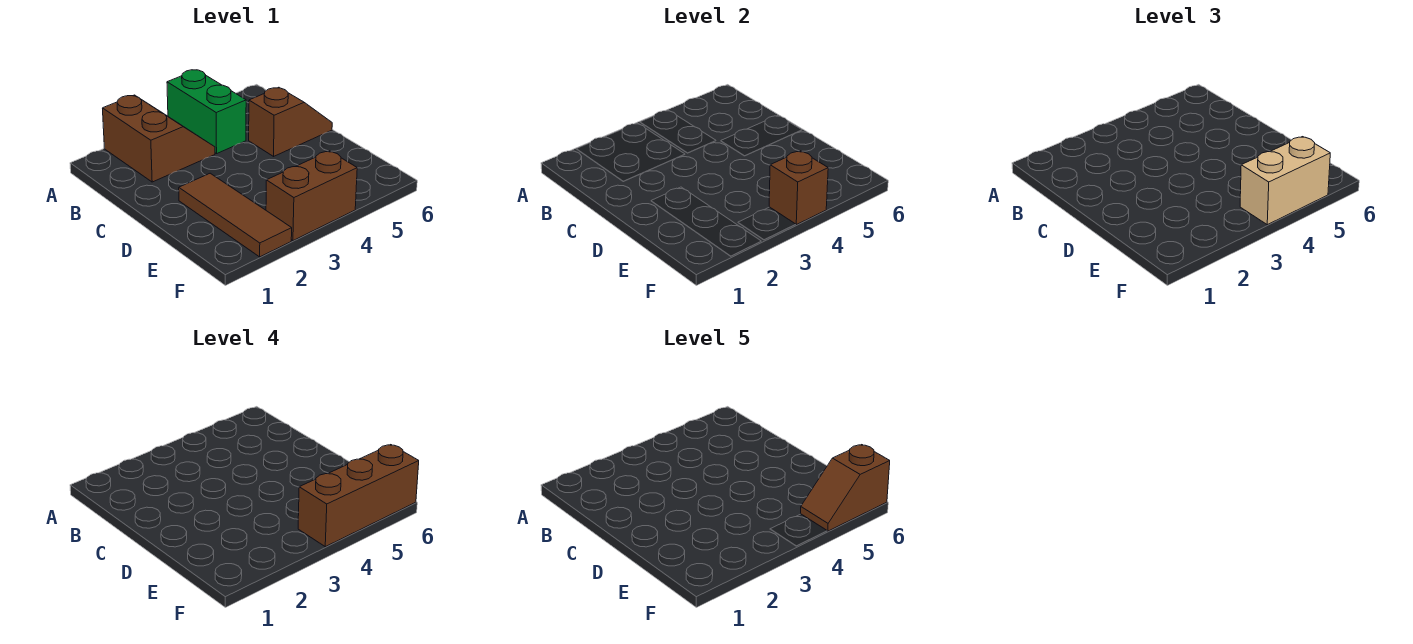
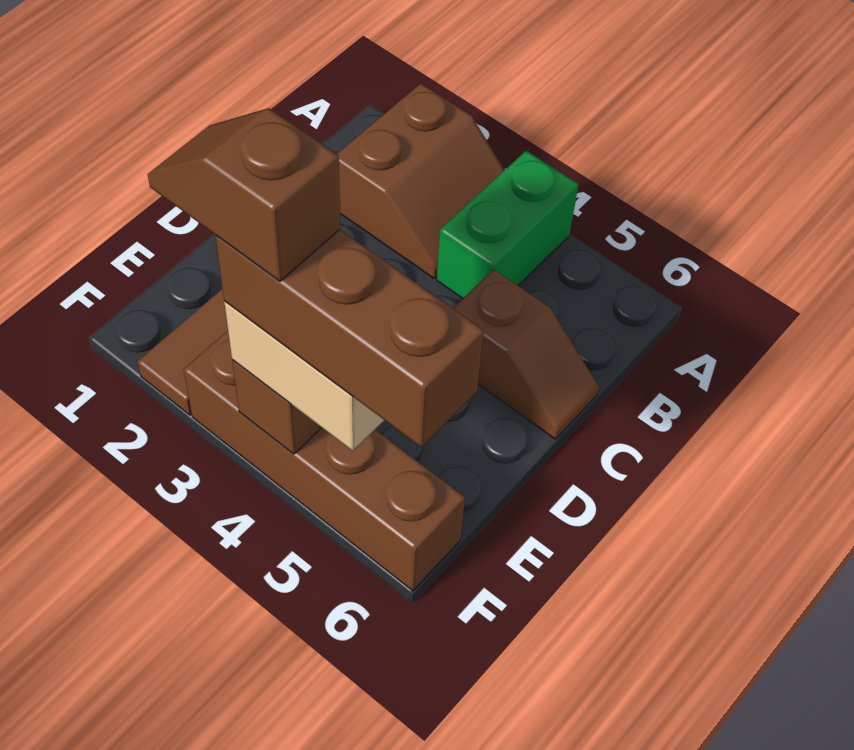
brown brick F3:F4 level 1 -> brown brick F3:F6 level 1
brown slope F5:F6 level 5 top 6 -> brown slope F3:F4 level 5 top 4

